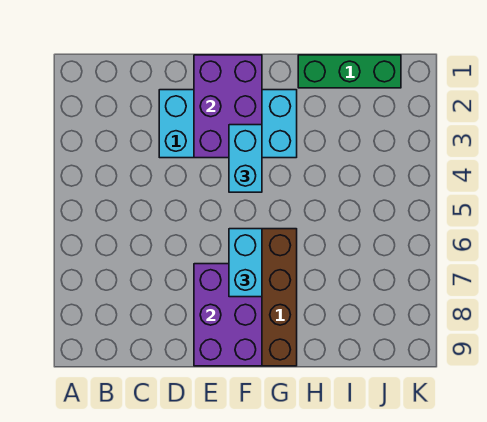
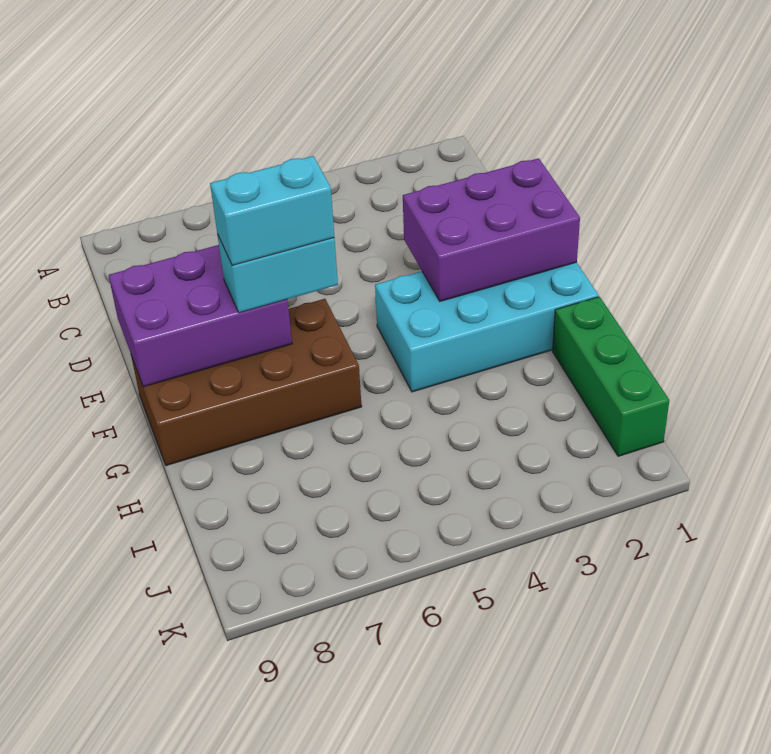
cyan brick D2:G3 level 1 -> cyan brick F1:G4 level 1
cyan brick F3:F4 level 3 -> cyan brick F6:F7 level 4

